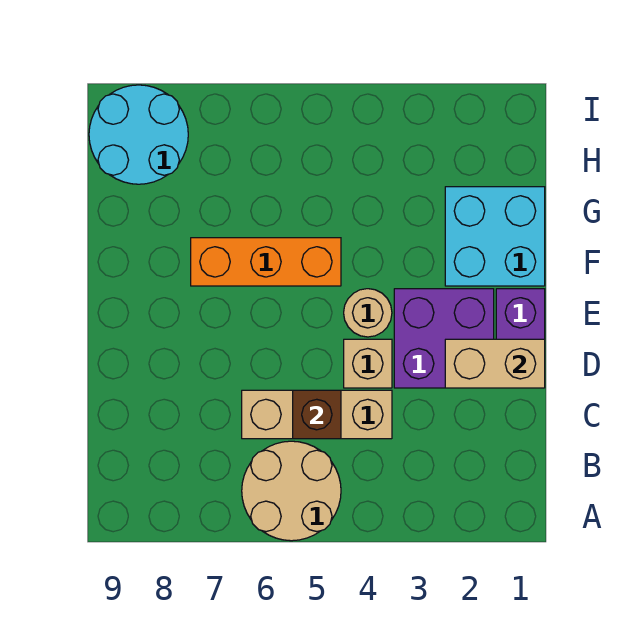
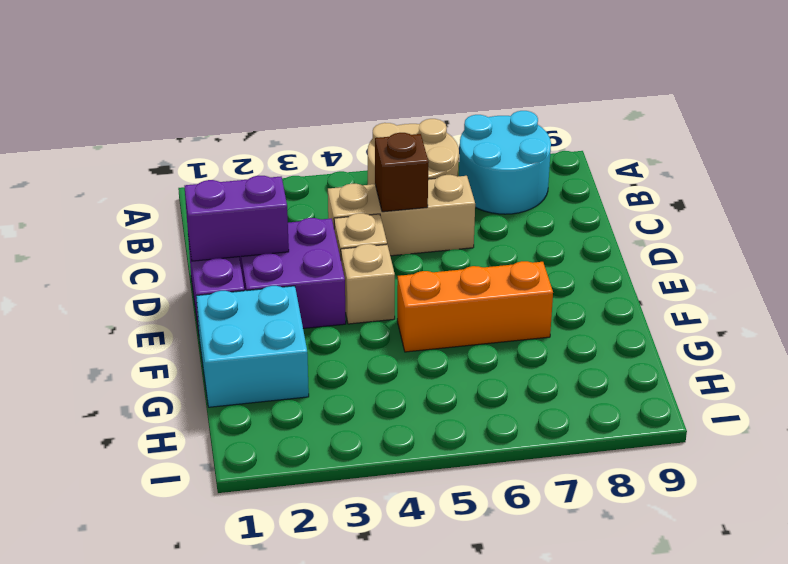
tan brick D1:D2 level 2 -> purple brick D1:D2 level 2
tan round brick E4 level 1 -> tan brick E4 level 1
cyan round brick H8:I9 level 1 -> cyan round brick A7:B8 level 1

